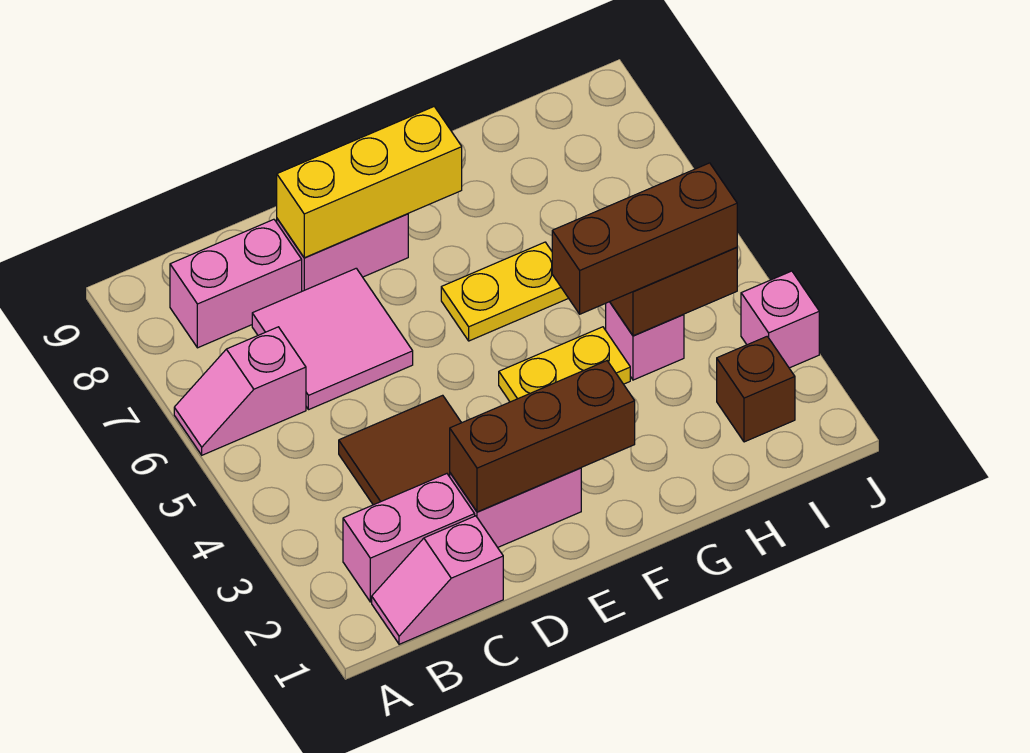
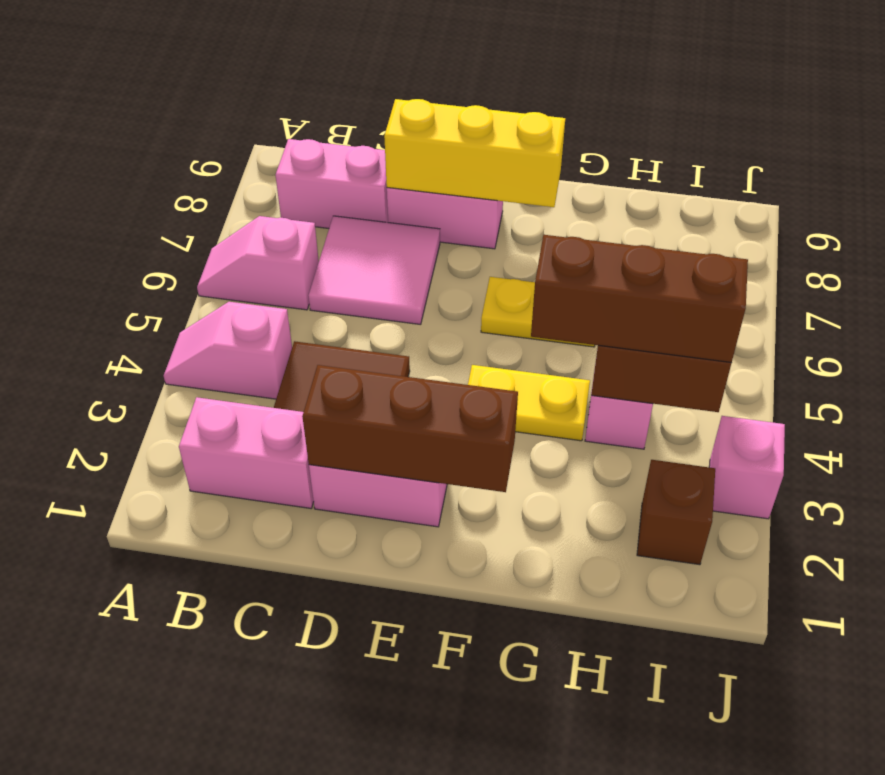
pink slope B1:C1 level 1 top C -> pink slope A4:B4 level 1 top B

